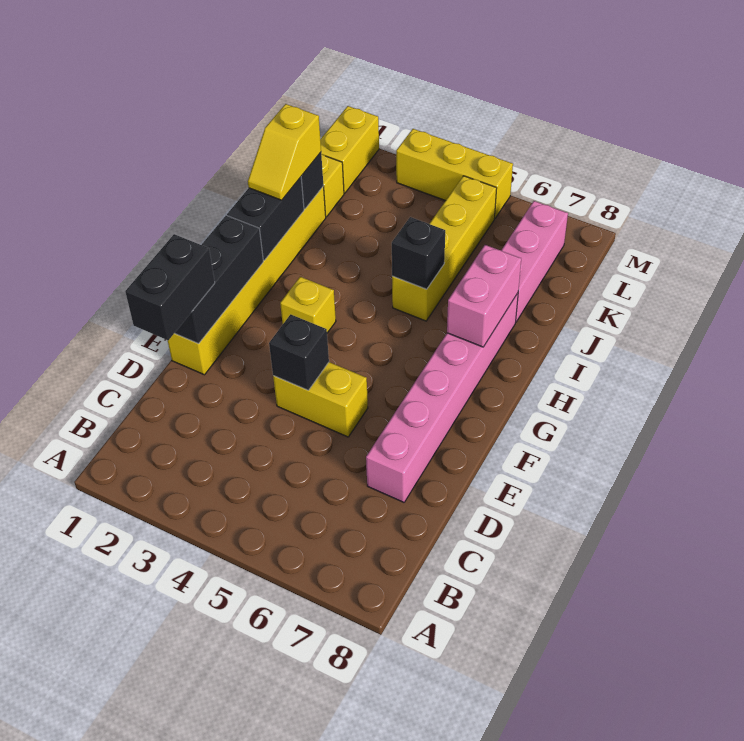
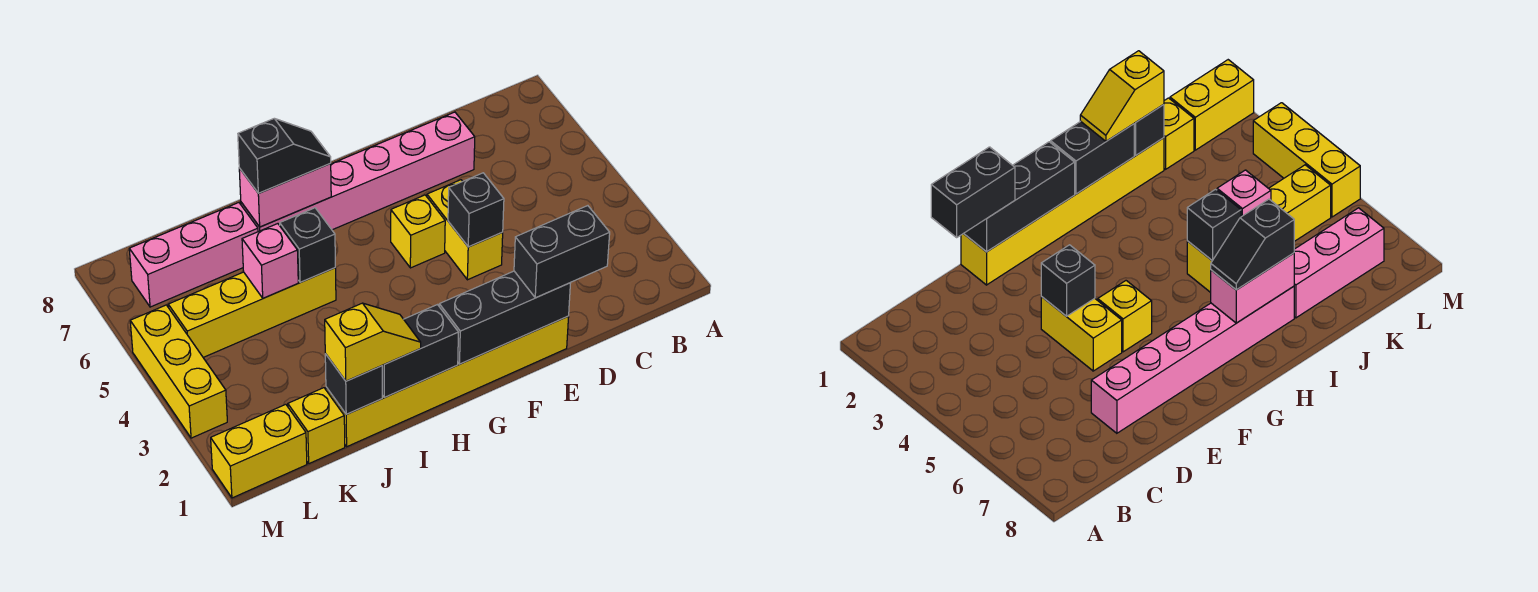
yellow brick G3 level 1 -> yellow brick F5 level 1
none -> black slope H7:I7 level 3 top I
none -> pink brick J5 level 2

